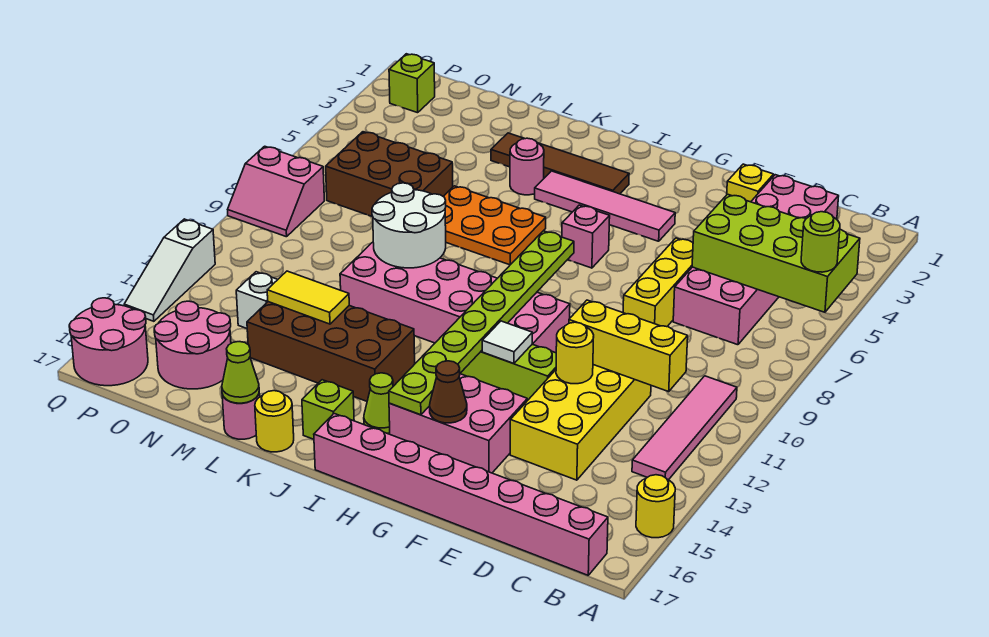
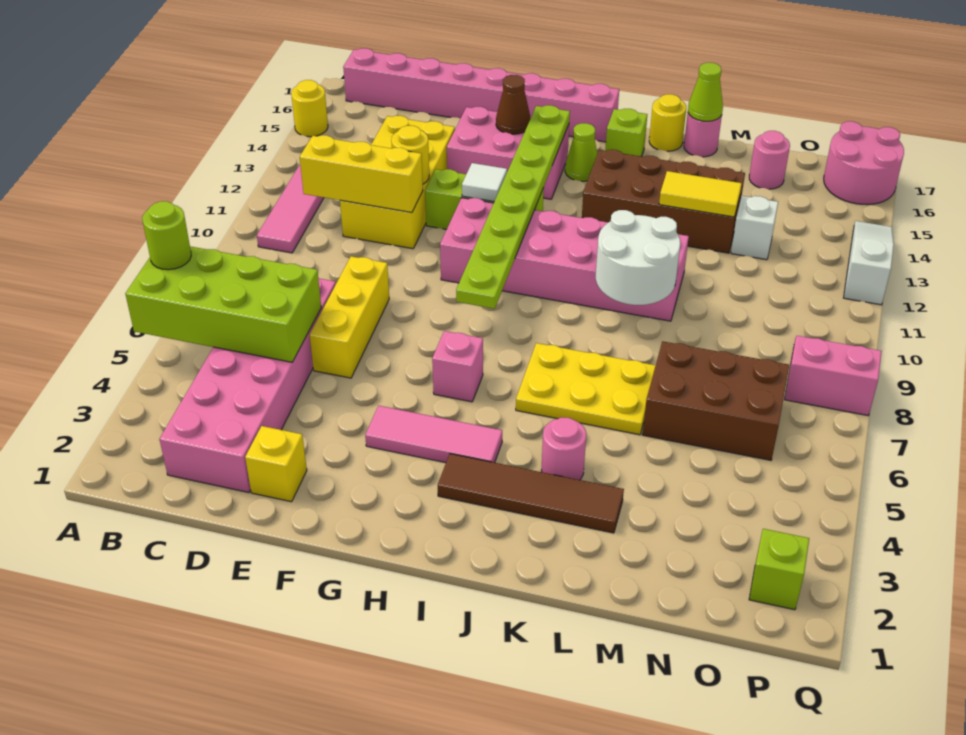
pink tile G4:J4 level 1 -> pink tile G4:I4 level 1
orange plate J6:L7 level 1 -> yellow plate J6:L7 level 1
pink round brick N15:O16 level 1 -> pink round brick N16 level 1

